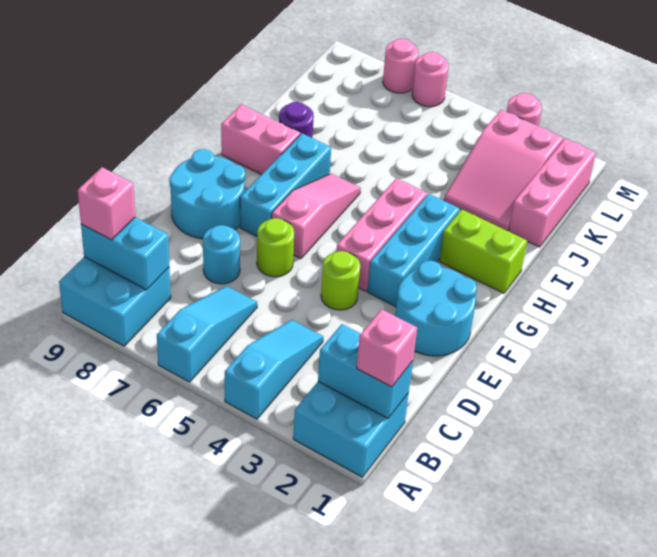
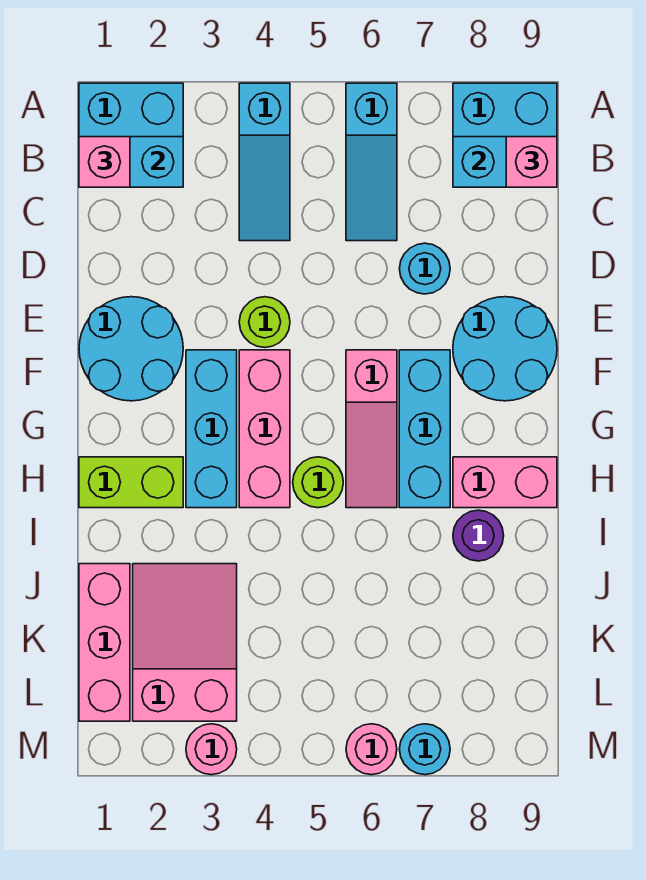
lime round brick E6 level 1 -> lime round brick H5 level 1
pink round brick M7 level 1 -> cyan round brick M7 level 1

